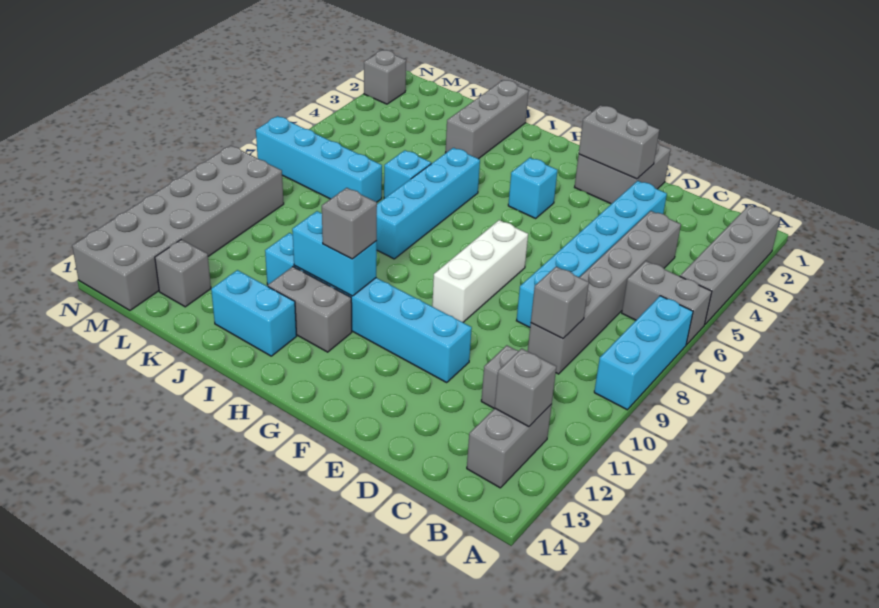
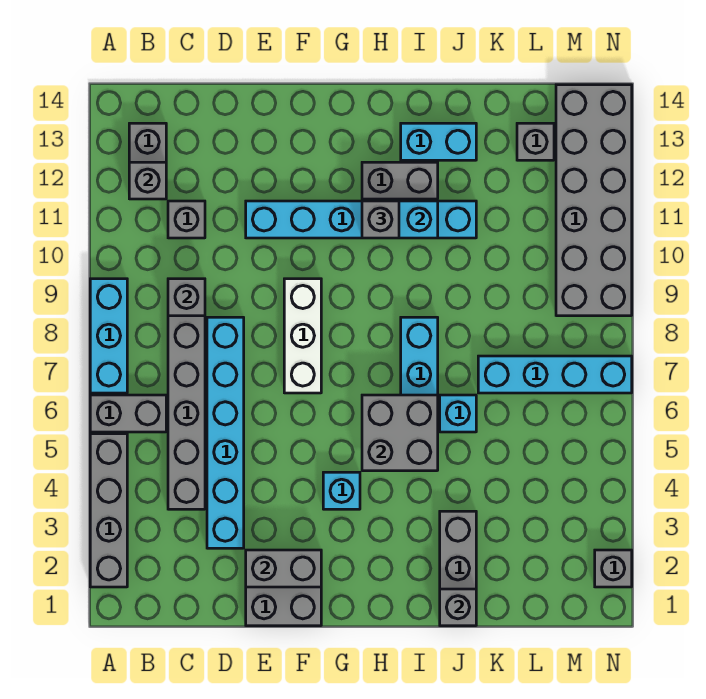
none -> grey brick H5:I6 level 2
none -> grey brick J1 level 2

